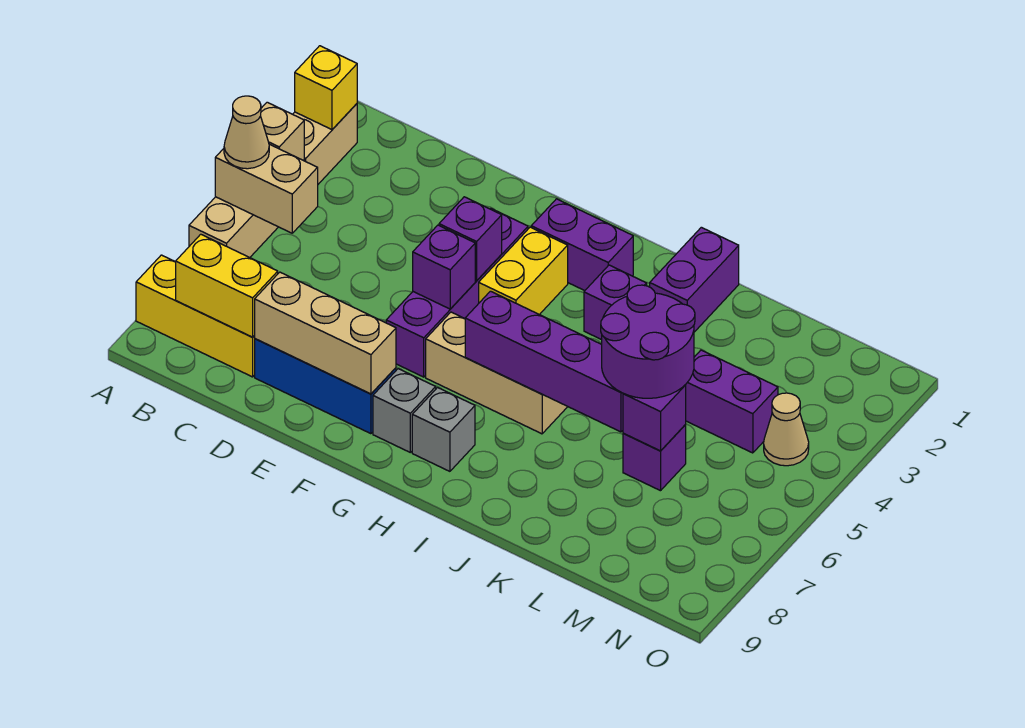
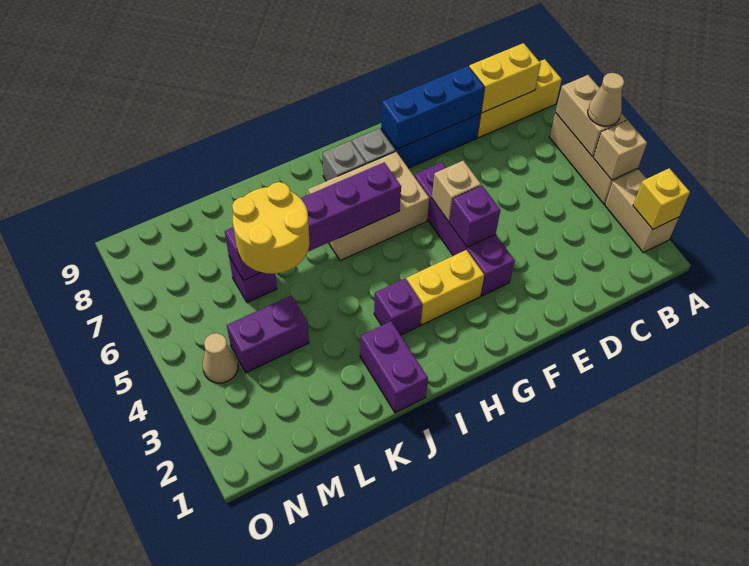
tan brick A5:B5 level 2 -> tan brick A5:A6 level 2
tan brick D8:F8 level 2 -> blue brick D8:F8 level 2
purple brick F5 level 2 -> tan brick F5 level 2
purple brick G2:H2 level 1 -> none
yellow brick G3:G4 level 1 -> yellow brick G3:H3 level 1
tan brick G6:I6 level 1 -> tan brick G6:I7 level 1
purple round brick K5:L6 level 3 -> yellow round brick K5:L6 level 3

